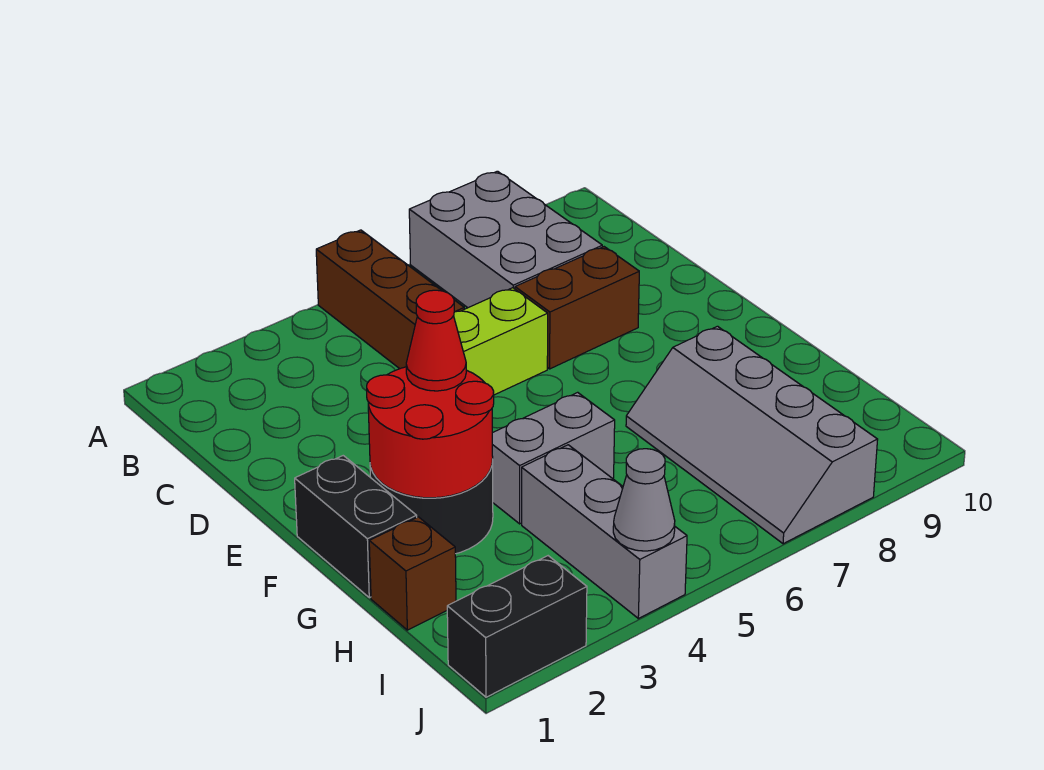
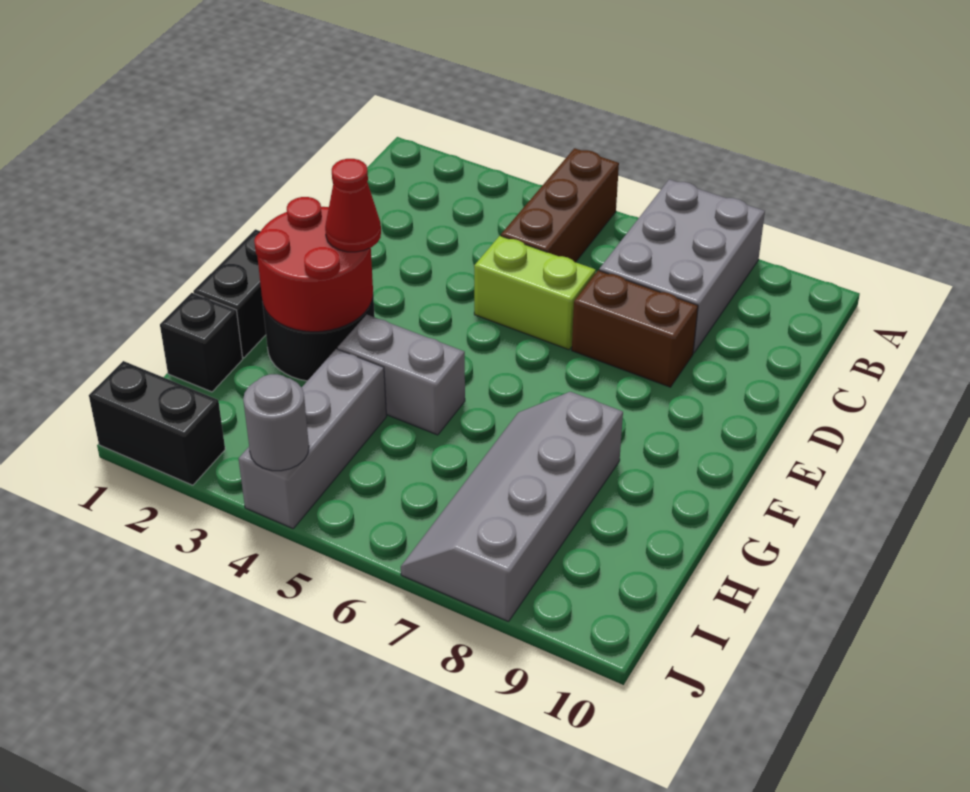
brown brick H1 level 1 -> black brick H1 level 1
grey cone J4 level 2 -> grey round brick J4 level 2

